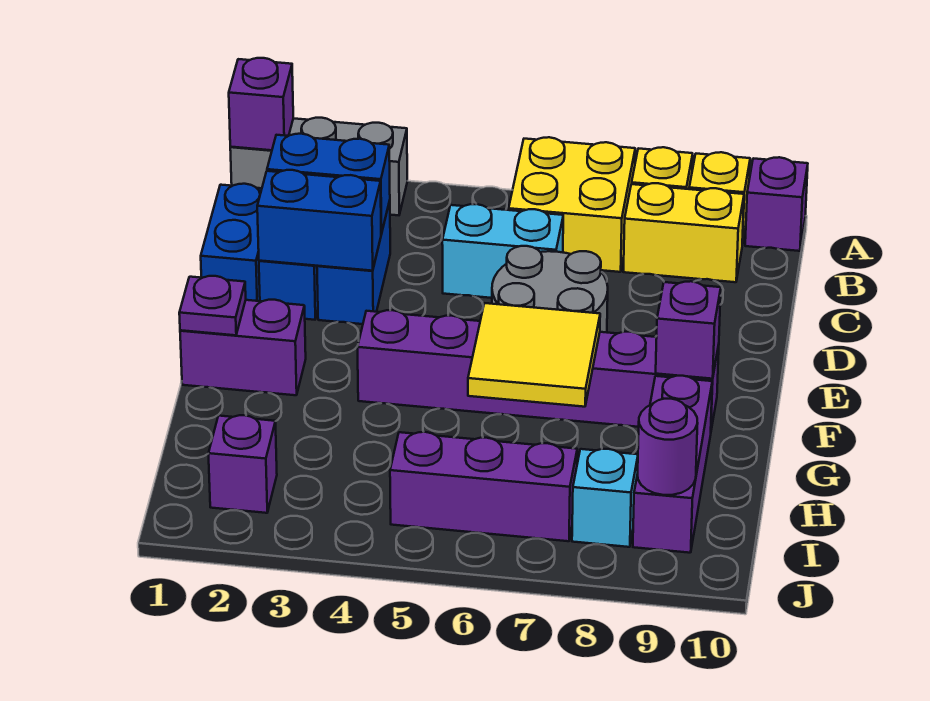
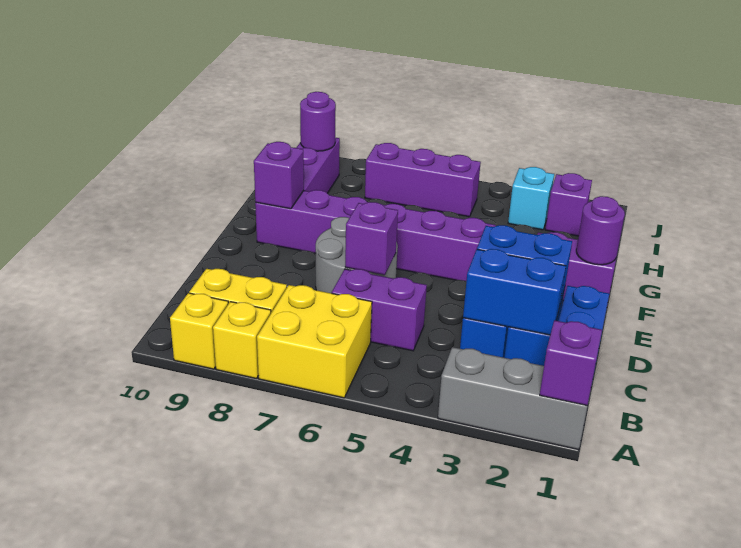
purple brick A10 level 1 -> purple brick D6 level 2
cyan brick C5:C6 level 1 -> purple brick C5:C6 level 1
purple plate F1 level 2 -> purple round brick F1 level 2
yellow tile F6:G7 level 2 -> none
cyan brick I8 level 1 -> cyan brick I3 level 1

